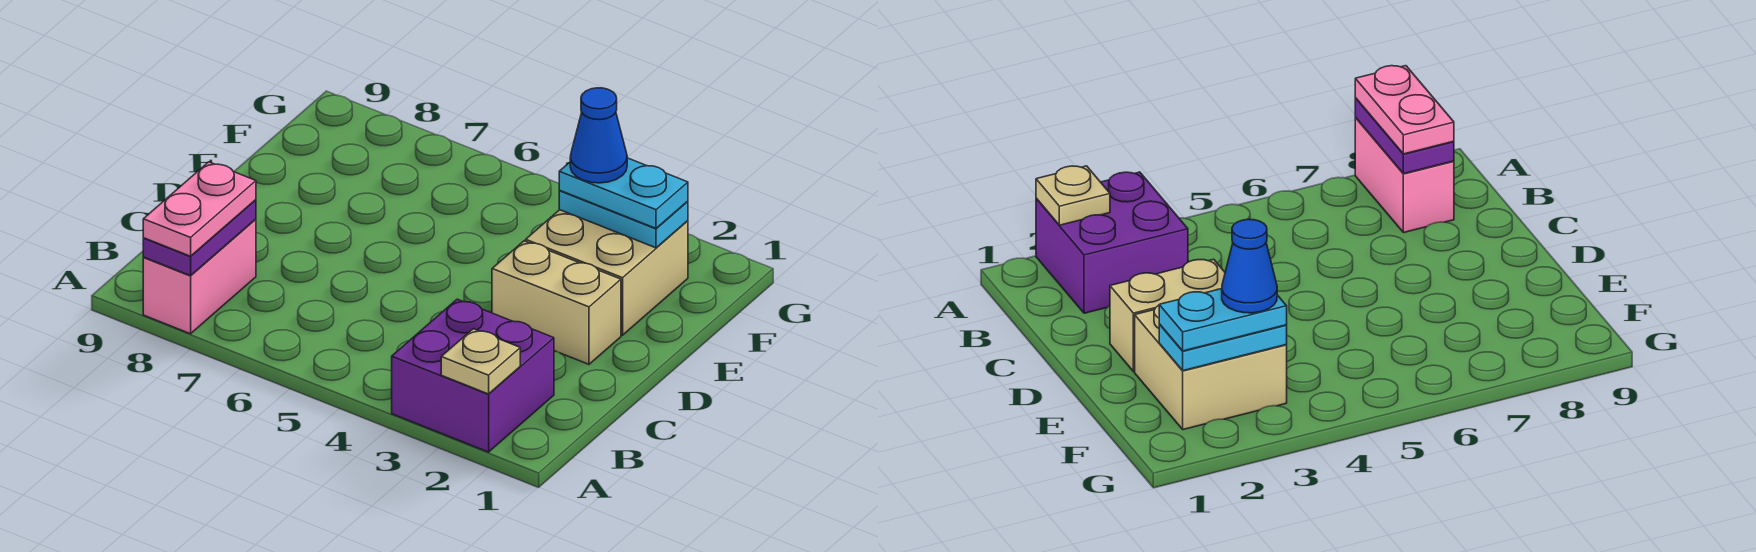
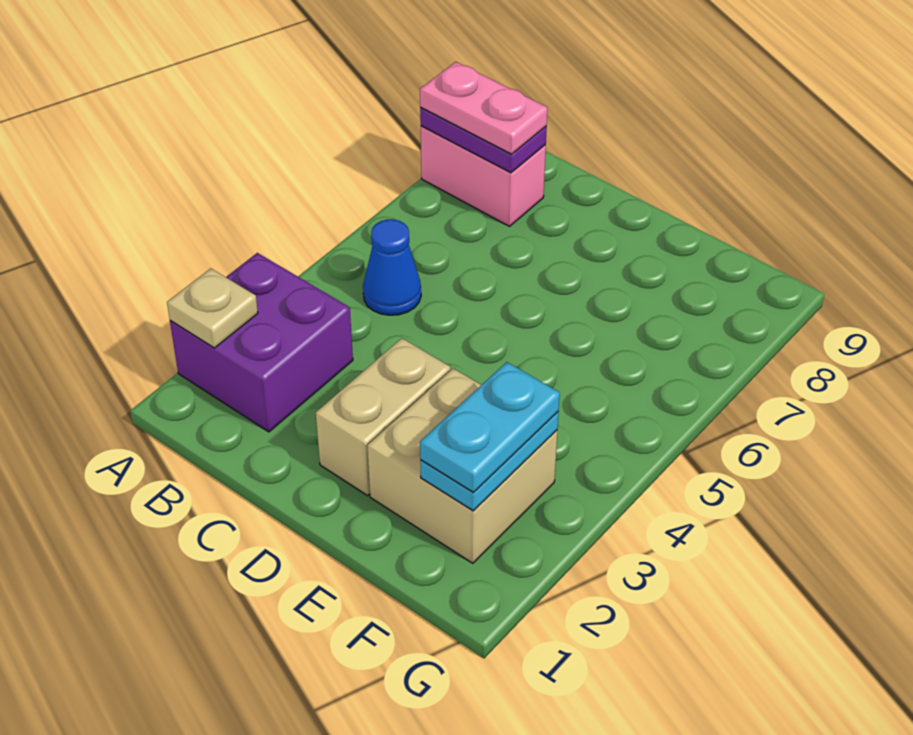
blue cone F3 level 4 -> blue cone B5 level 1

